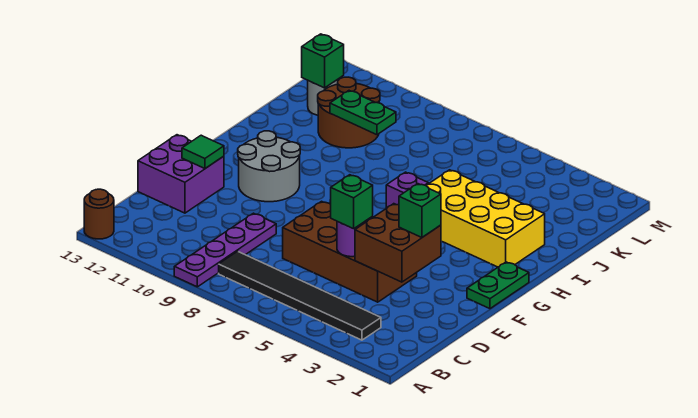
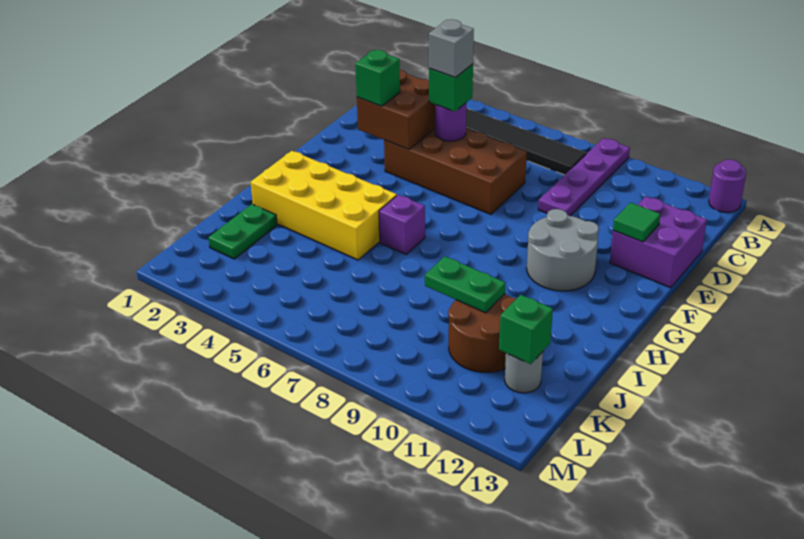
brown round brick A13 level 1 -> purple round brick A13 level 1
none -> grey brick D5 level 4
green plate F1:G1 level 1 -> green plate J2:K2 level 1

